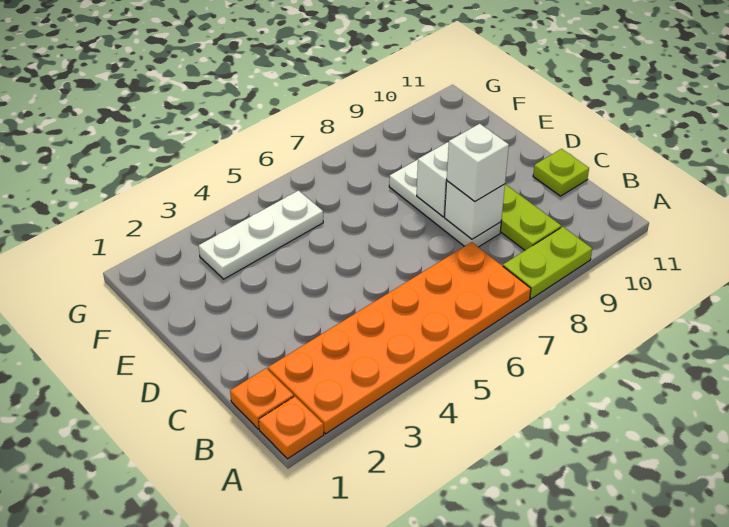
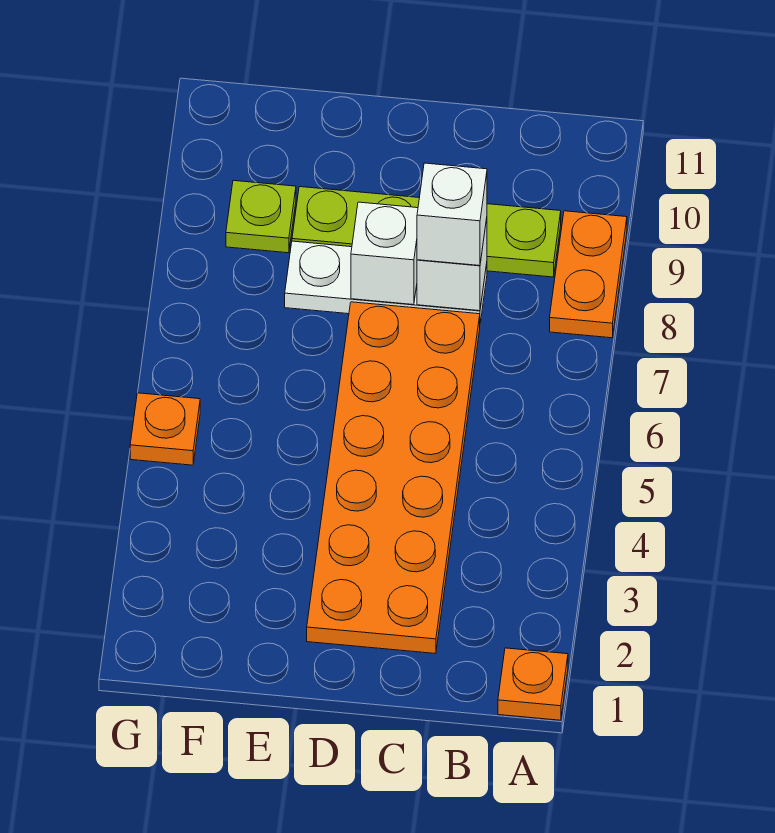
orange plate A2:B7 level 1 -> orange plate C2:D7 level 1
lime plate A8:A9 level 1 -> orange plate A8:A9 level 1
orange plate B1 level 1 -> orange plate G5 level 1
lime plate C11 level 1 -> lime plate F9 level 1
white plate F3:F5 level 1 -> none

